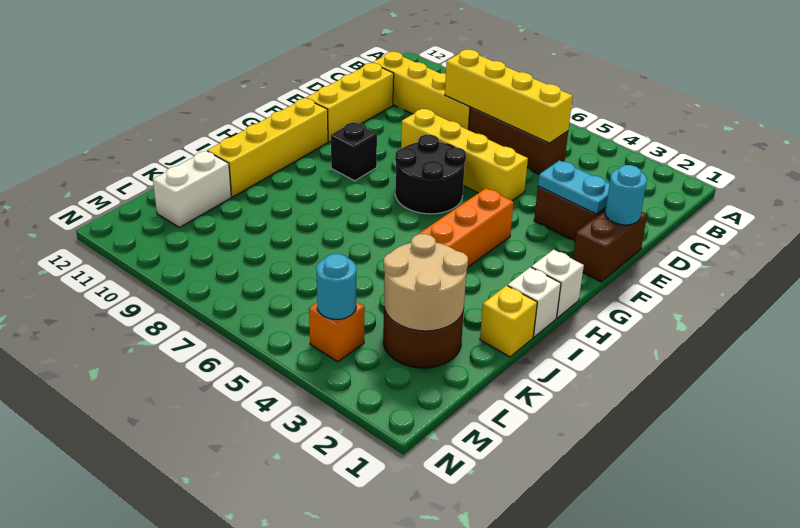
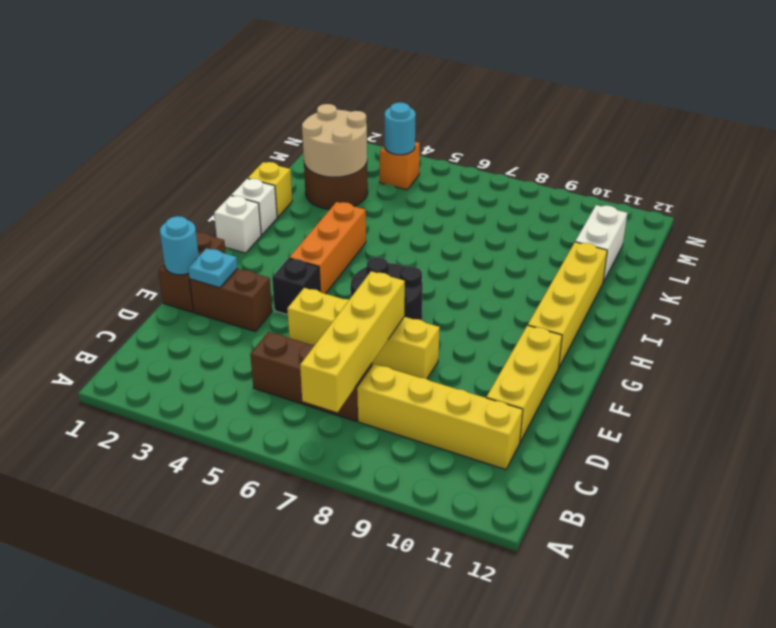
yellow brick C5:C8 level 2 -> yellow brick B7:E7 level 2
cyan plate E2:E3 level 2 -> cyan plate E2 level 2
black brick G9 level 1 -> black brick F4 level 1

